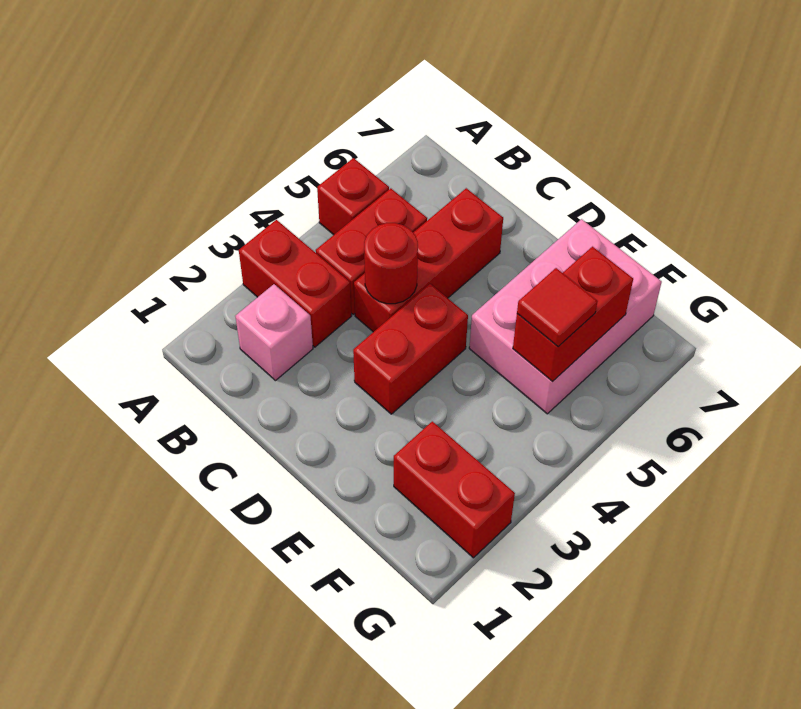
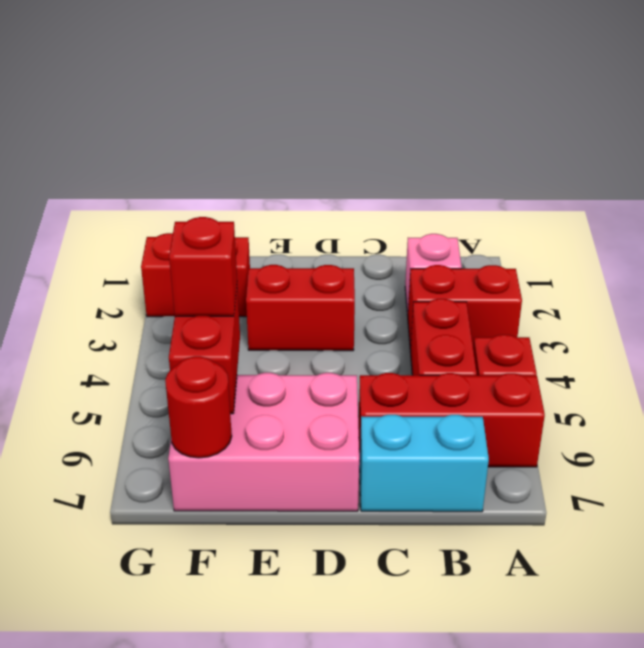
none -> cyan brick B7:C7 level 1
red brick C4:C6 level 1 -> red brick A6:C6 level 1
red round brick C4 level 2 -> red round brick F7 level 2
red brick D3:D4 level 1 -> red brick D3:E3 level 1
pink brick E5:F7 level 1 -> pink brick D6:F7 level 1
red tile F5 level 3 -> red brick F5 level 3

